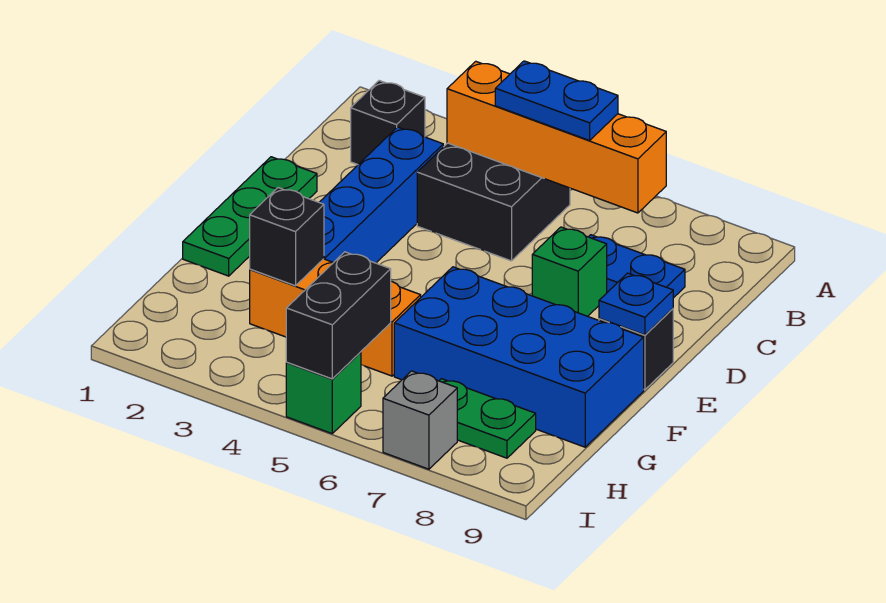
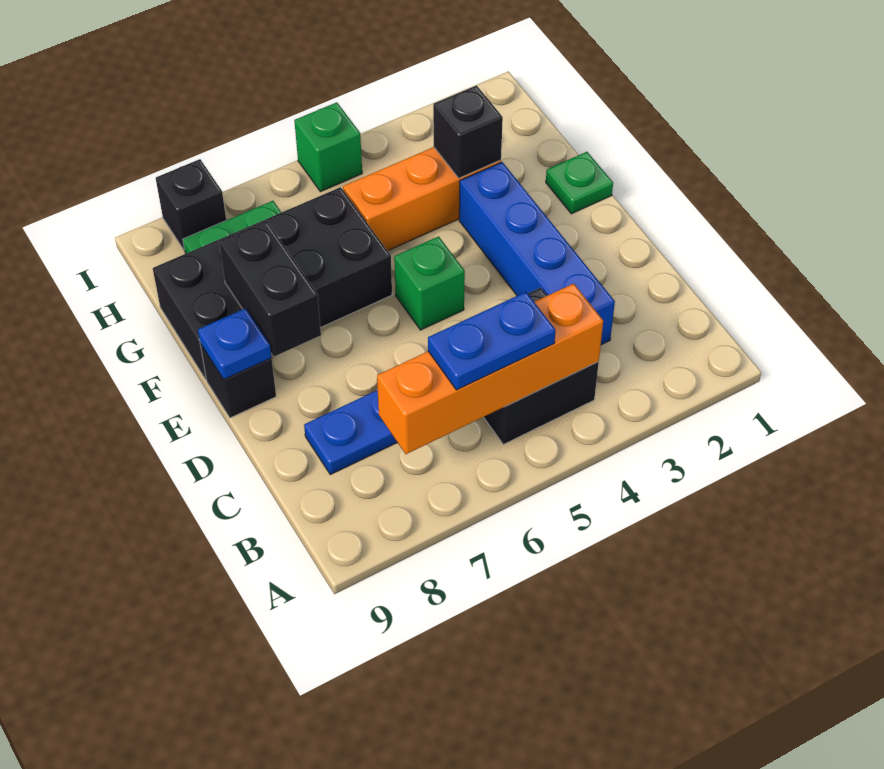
black brick B2 level 1 -> black brick I8 level 1
green plate D1:F1 level 1 -> green plate F1 level 1
green brick D7 level 1 -> green brick E5 level 1
blue brick F6:G9 level 1 -> black brick F6:G9 level 1
black brick H5:I5 level 2 -> black brick E8:F8 level 2
grey brick I7 level 1 -> none

